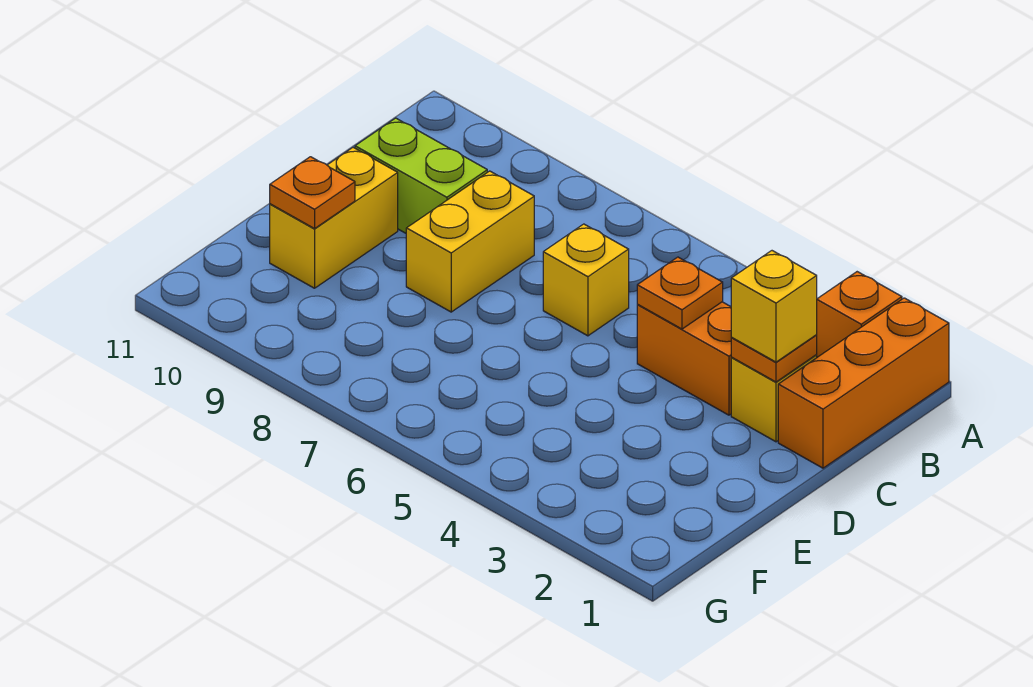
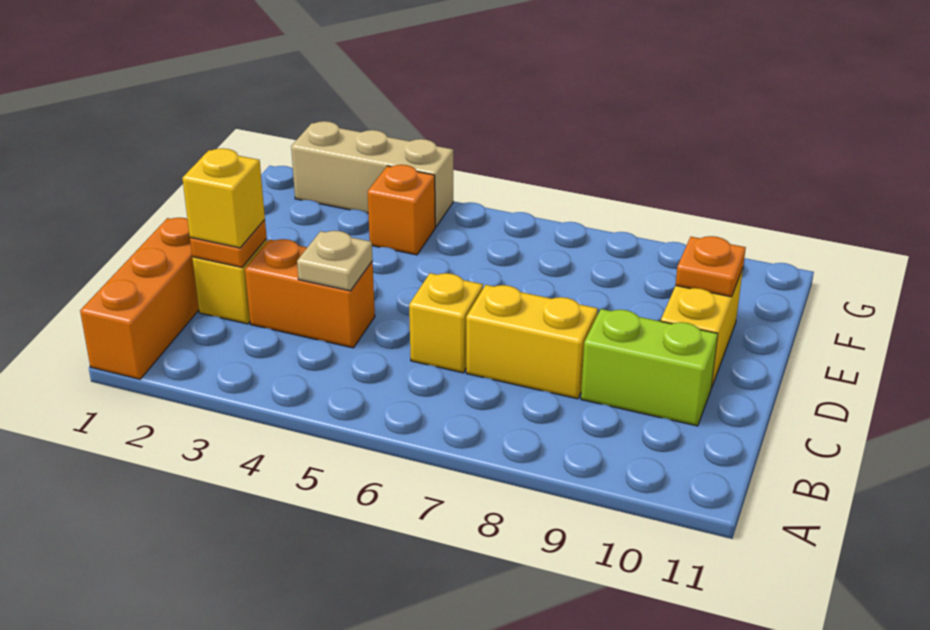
orange brick A2 level 1 -> orange brick F4 level 1
orange plate C4 level 2 -> tan plate C4 level 2
yellow brick C8:D8 level 1 -> yellow brick C7:C8 level 1
none -> tan brick G2:G4 level 1

